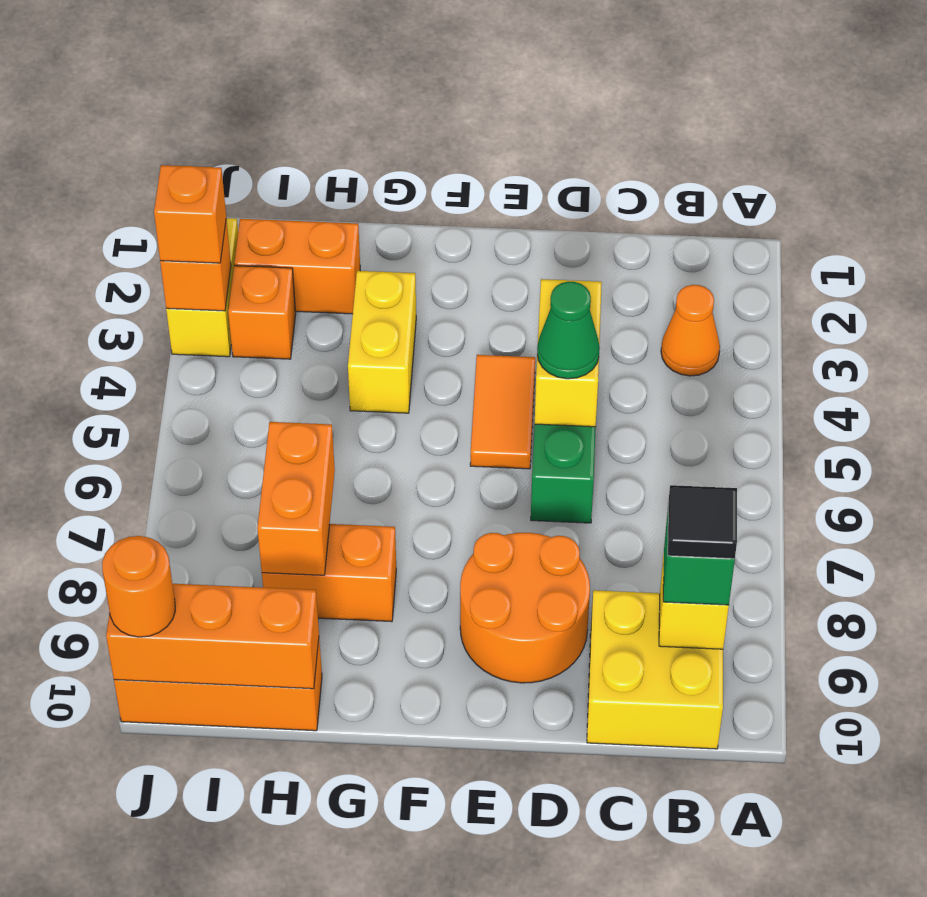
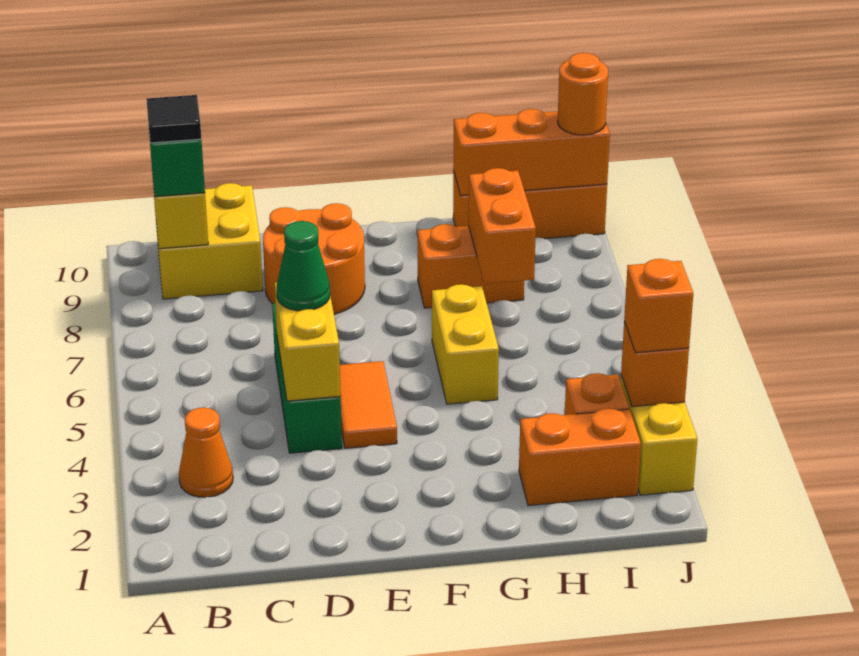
yellow brick G3:G4 level 1 -> yellow brick G5:G6 level 1

